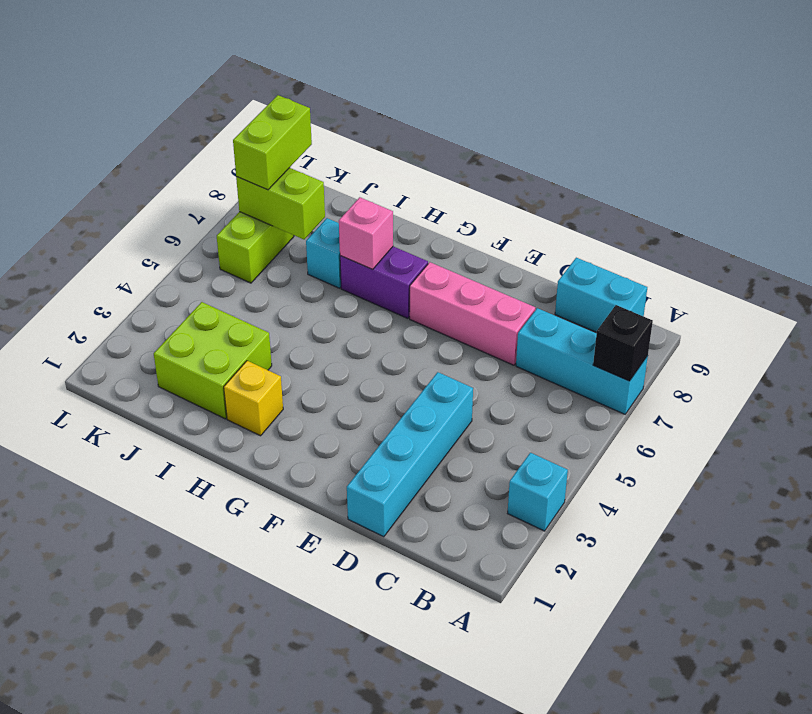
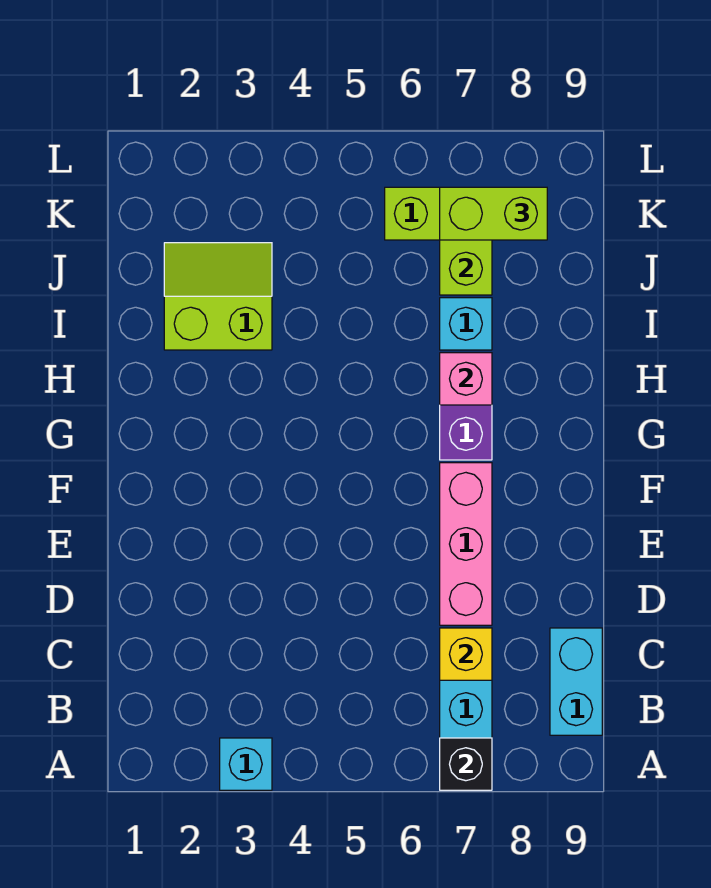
cyan brick D1:D4 level 1 -> none
yellow brick H2 level 1 -> yellow brick C7 level 2
lime brick I2:J3 level 1 -> lime slope I2:J3 level 1 top I

